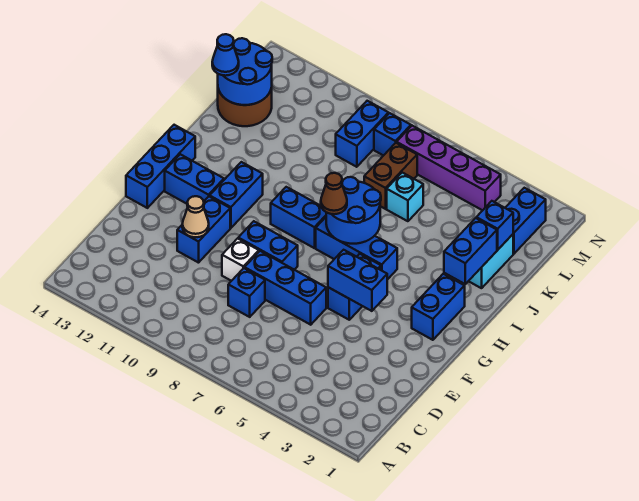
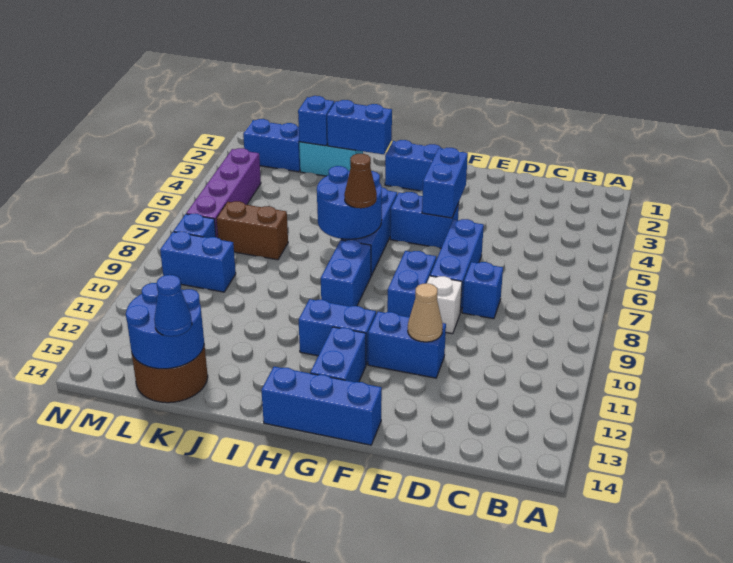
cyan brick K6 level 1 -> none

